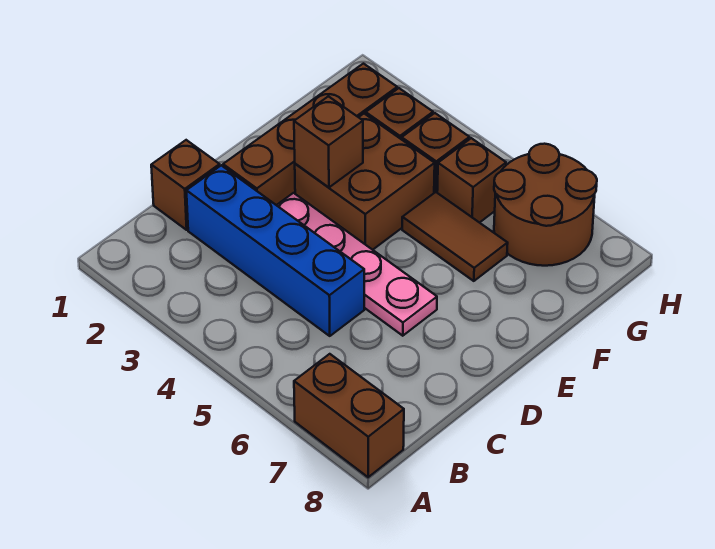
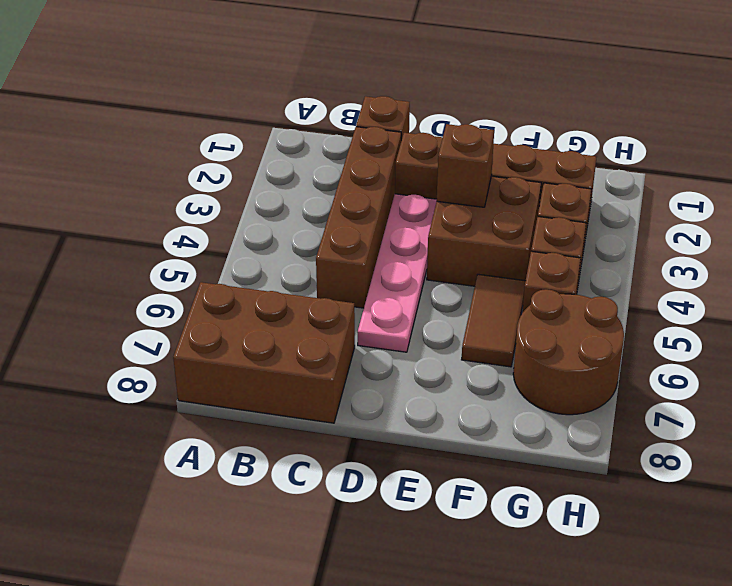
brown brick A7:A8 level 1 -> brown brick A7:C8 level 1
blue brick C2:C5 level 1 -> brown brick C2:C5 level 1

